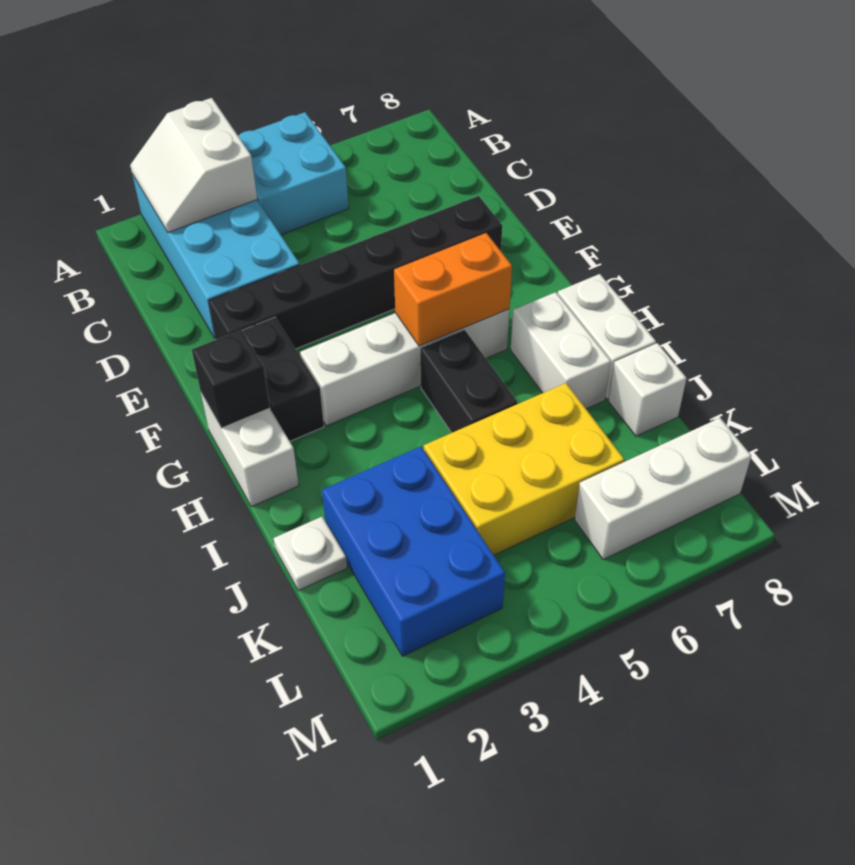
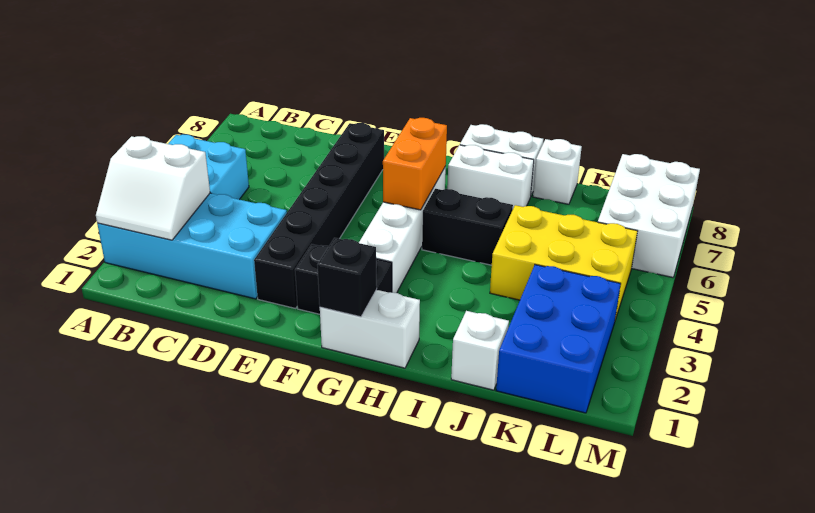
white plate J1 level 1 -> white brick J1 level 1
blue brick J2:L3 level 1 -> blue brick K1:L3 level 1
yellow brick J4:K6 level 1 -> yellow brick J4:L5 level 1
white brick L6:L8 level 1 -> white brick L6:M8 level 1

